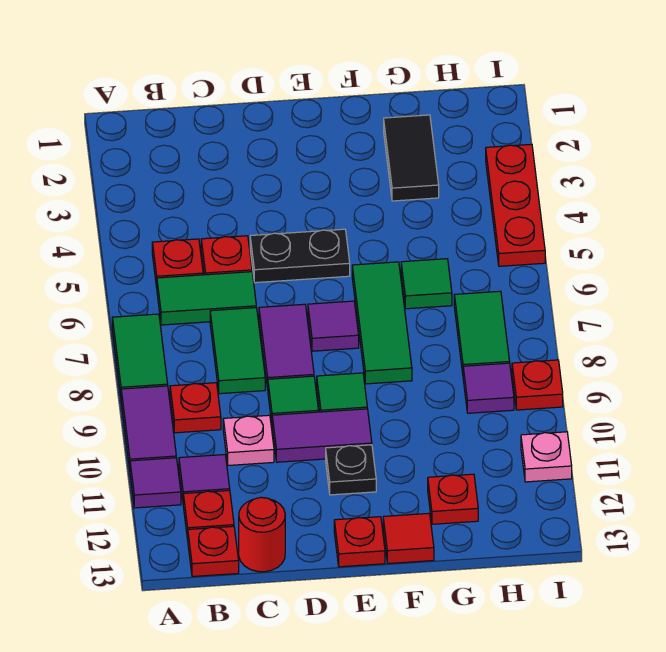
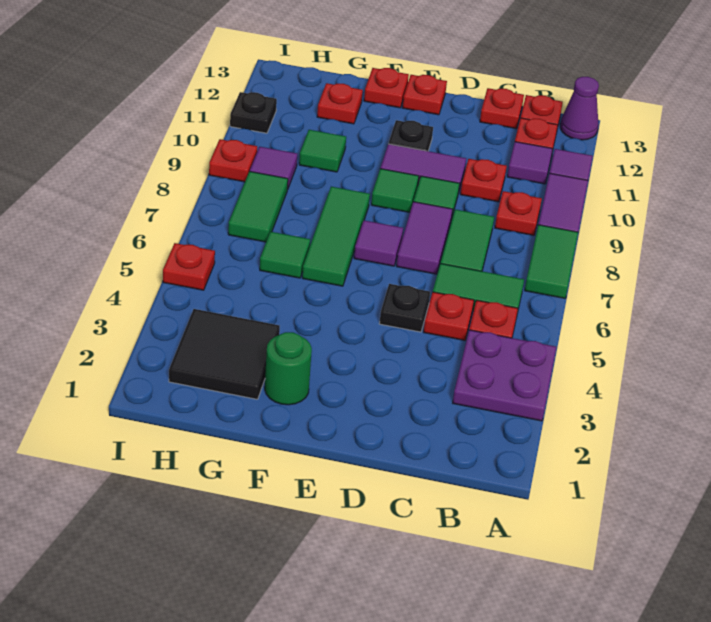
none -> purple plate A3:B4 level 1
none -> purple cone A13 level 1
pink plate C10 level 1 -> red plate C10 level 1
red round brick C13 level 1 -> red plate C13 level 1
black plate D5:E5 level 1 -> black plate D5 level 1
none -> green round brick F2 level 1
red tile F13 level 1 -> red plate F13 level 1
black tile G2:G3 level 1 -> black tile G2:H3 level 1
none -> green tile G10 level 1
red plate I3:I5 level 1 -> red plate I5 level 1
pink plate I11 level 1 -> black plate I11 level 1

